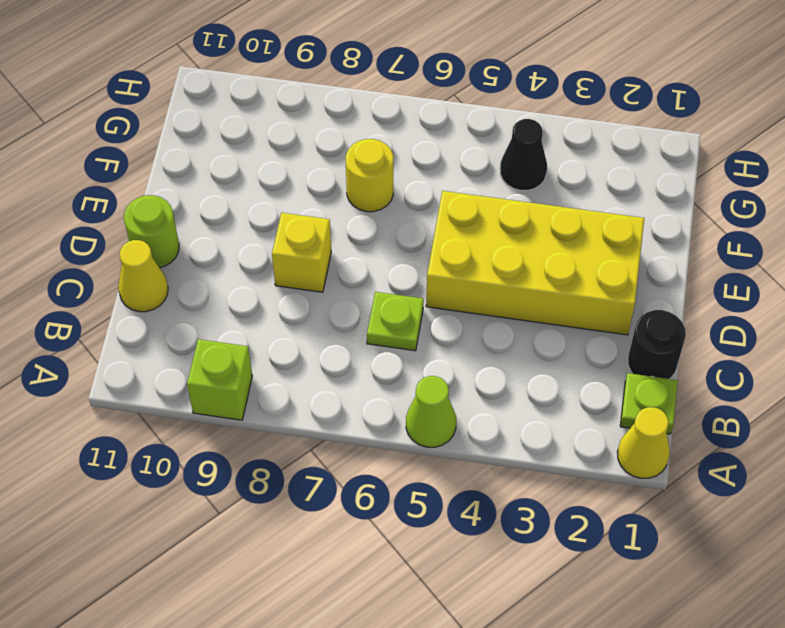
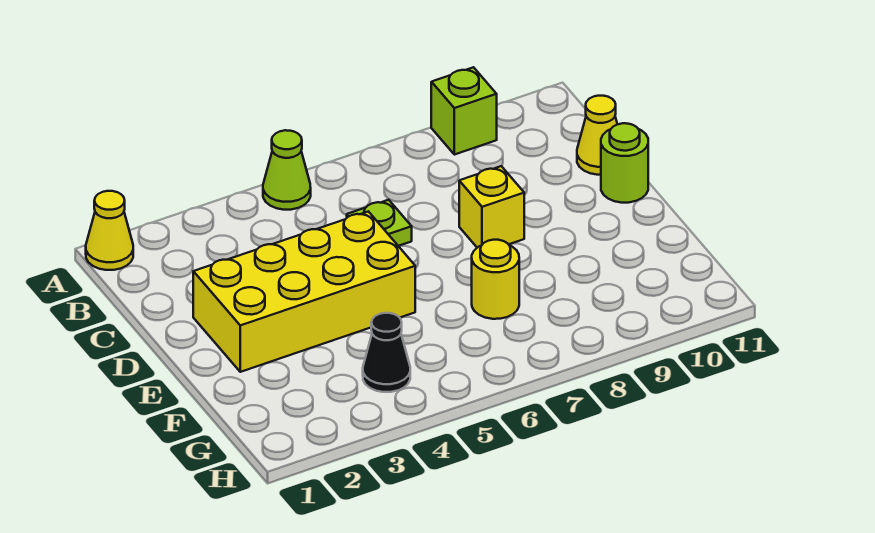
lime plate B1 level 1 -> none
black round brick C1 level 1 -> none

